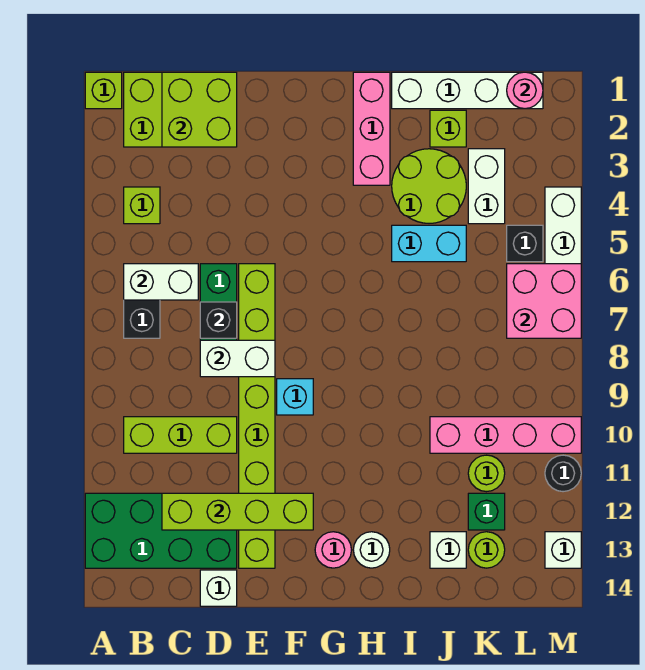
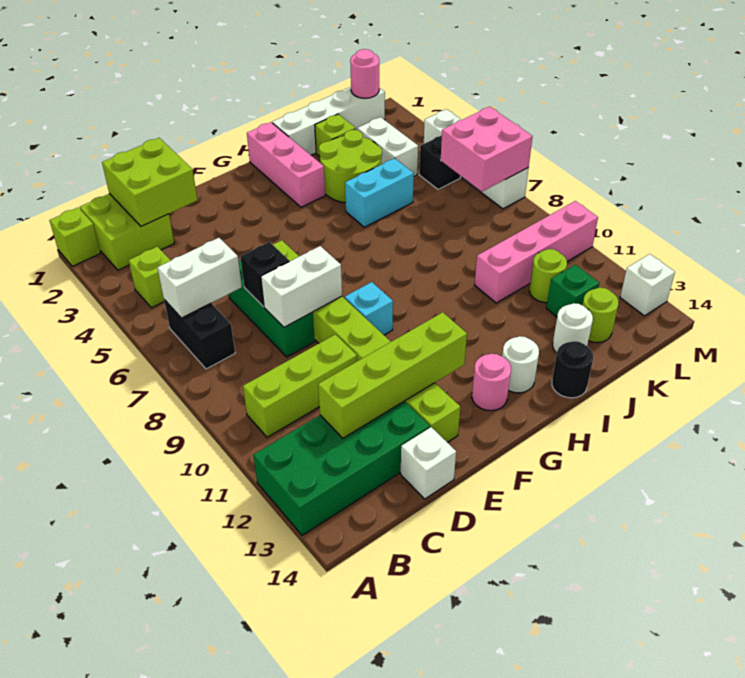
white brick J13 level 1 -> white round brick J13 level 1
black round brick M11 level 1 -> black round brick I14 level 1

